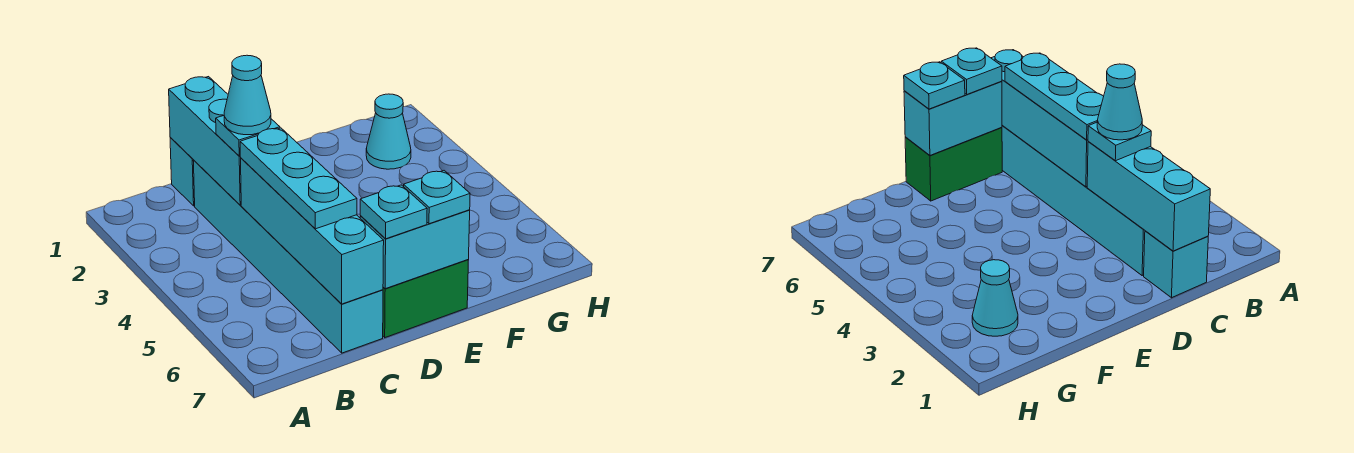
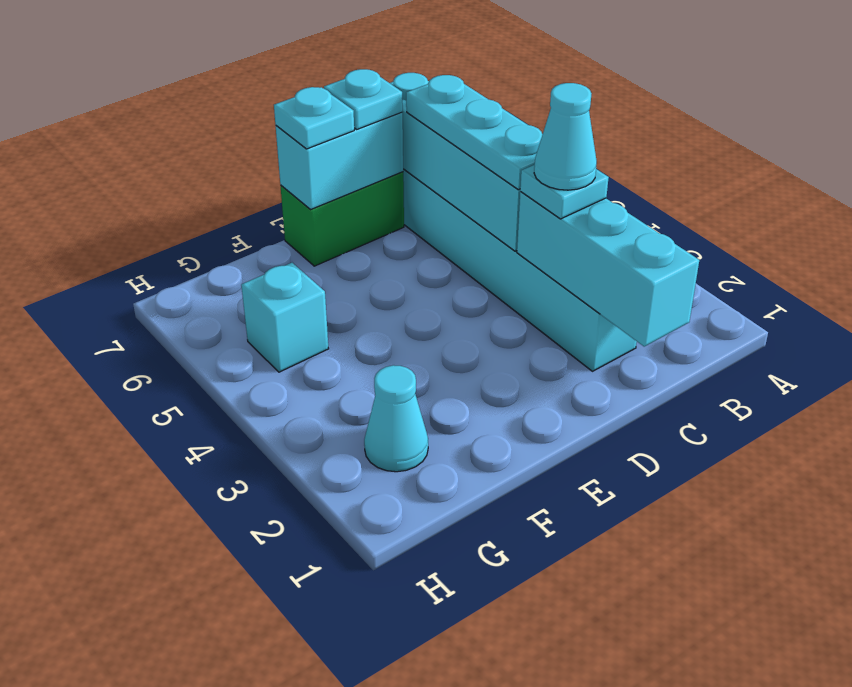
cyan brick C1 level 1 -> cyan brick G5 level 1

